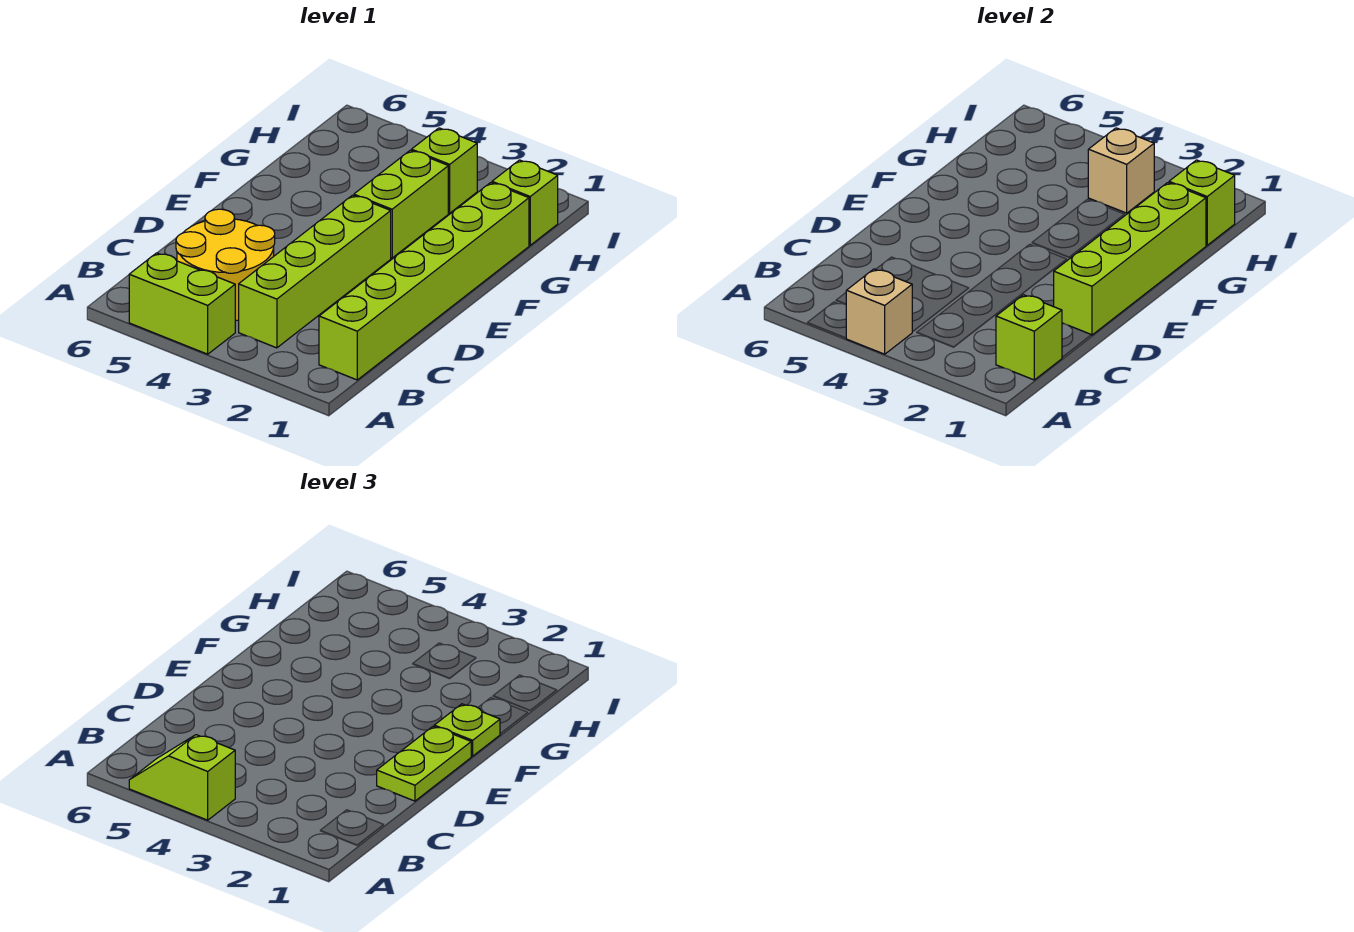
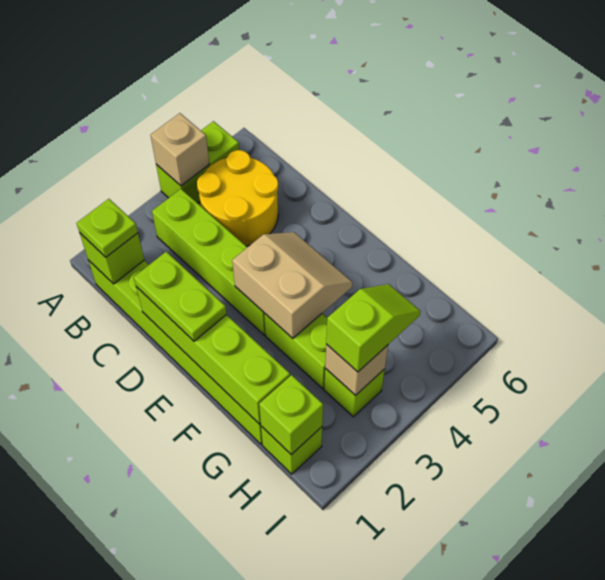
lime slope A4:A5 level 3 top 4 -> lime slope H3:H4 level 3 top 3
none -> tan slope E3:F4 level 2 top 3
lime plate F1 level 3 -> lime plate B1 level 3

